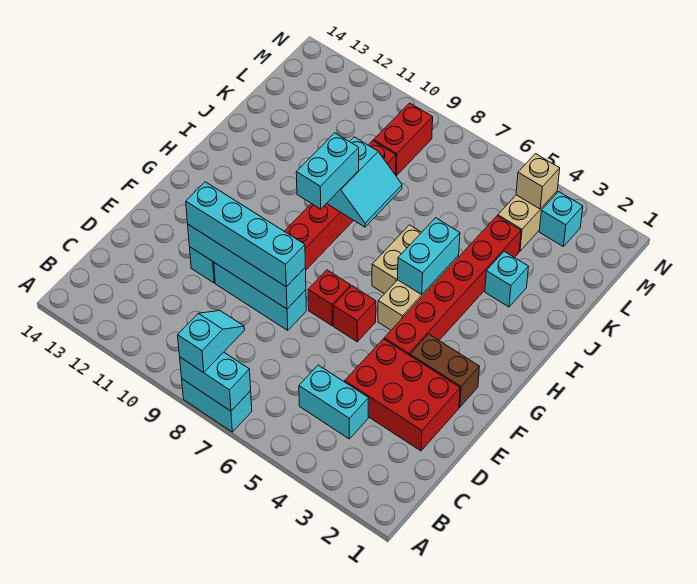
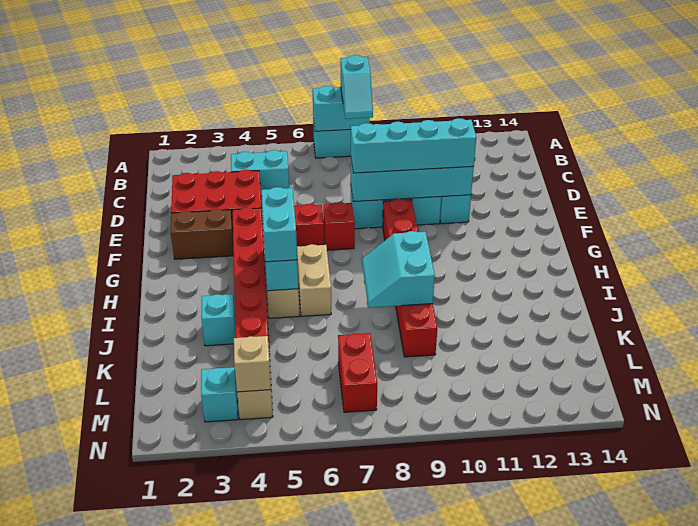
cyan brick H9:I9 level 3 -> cyan brick H5:I5 level 3
red brick L9:M9 level 1 -> red brick L7:M7 level 1

